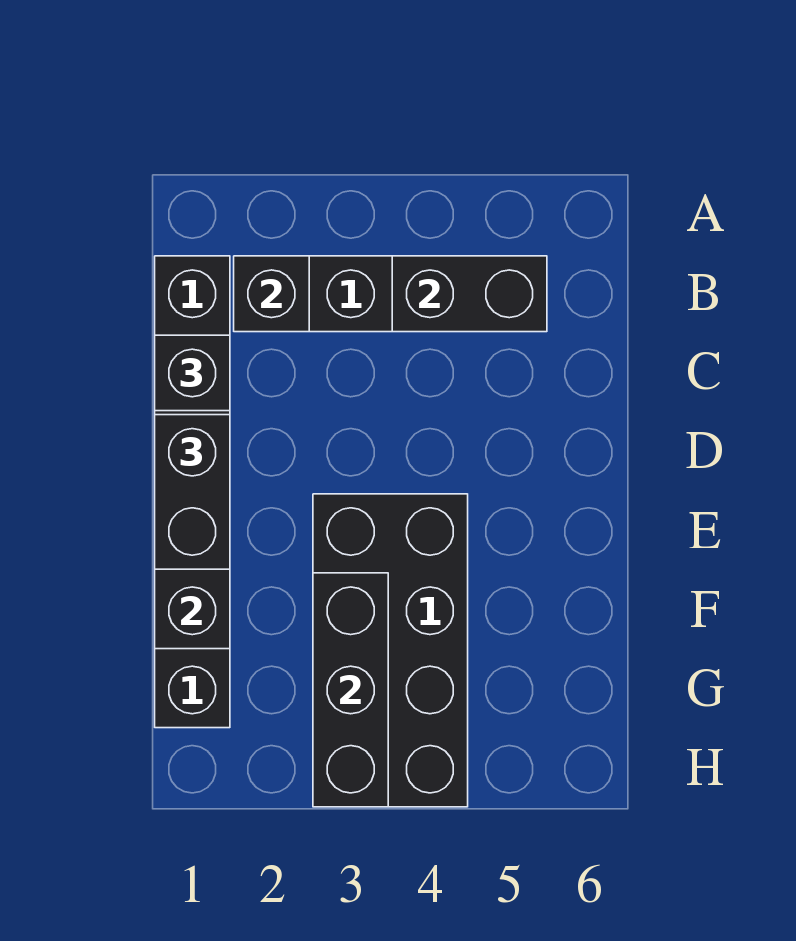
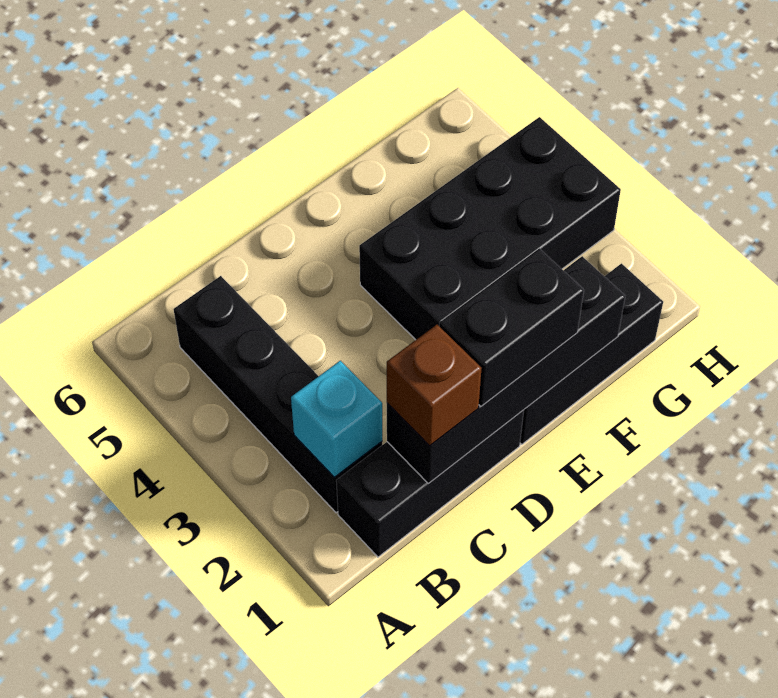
black brick B2 level 2 -> cyan brick B2 level 2
black brick B4:B5 level 2 -> none
black brick C1 level 3 -> brown brick C1 level 3
black brick F3:H3 level 2 -> none

